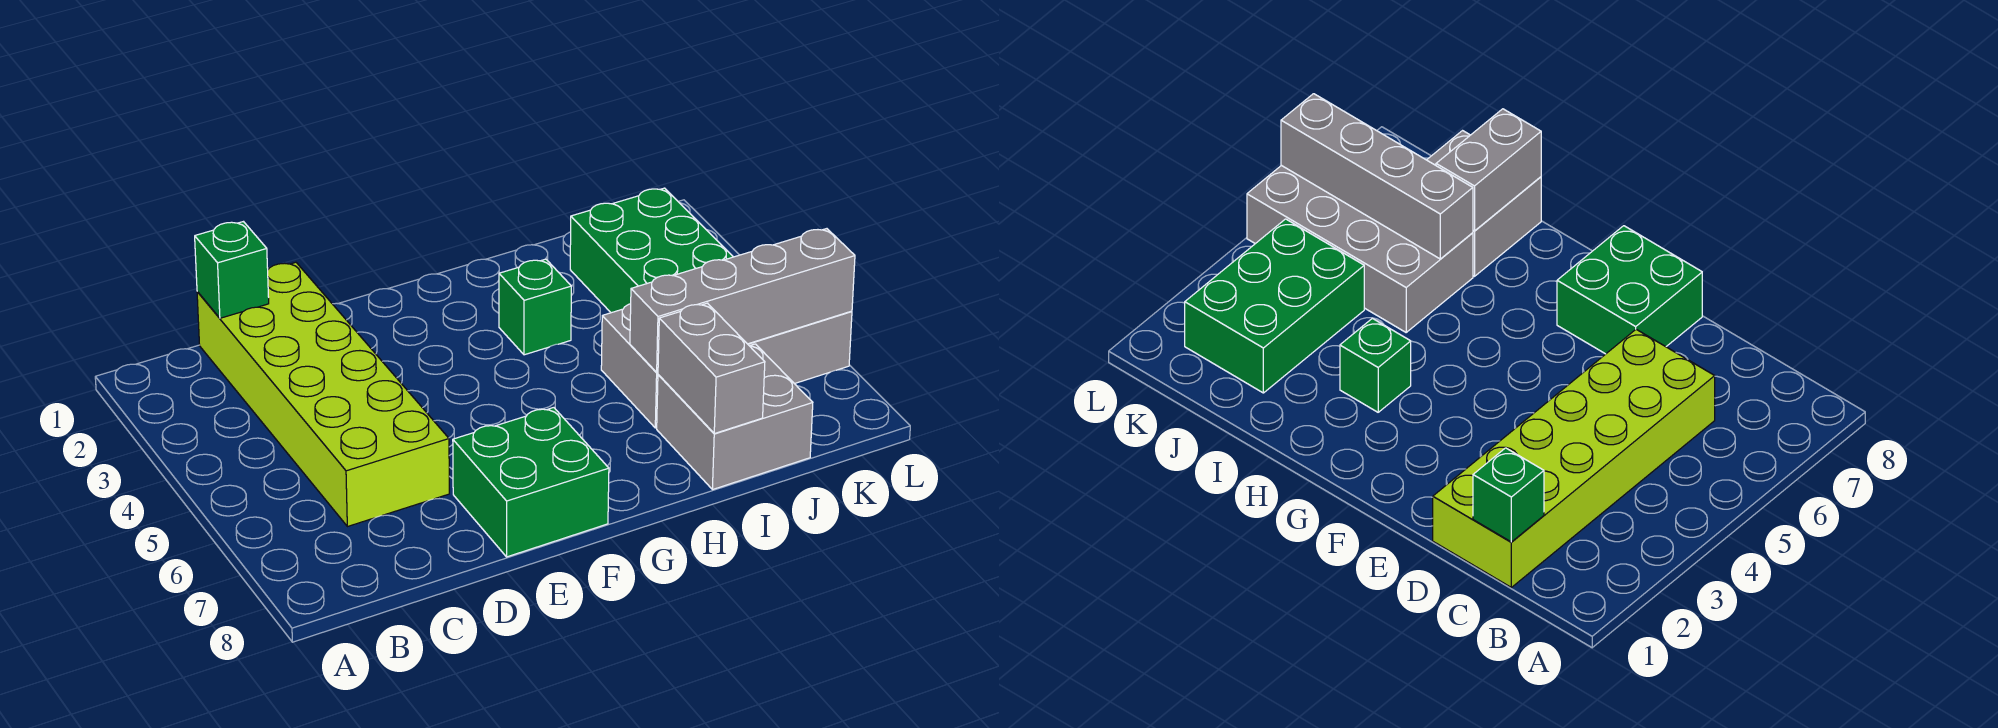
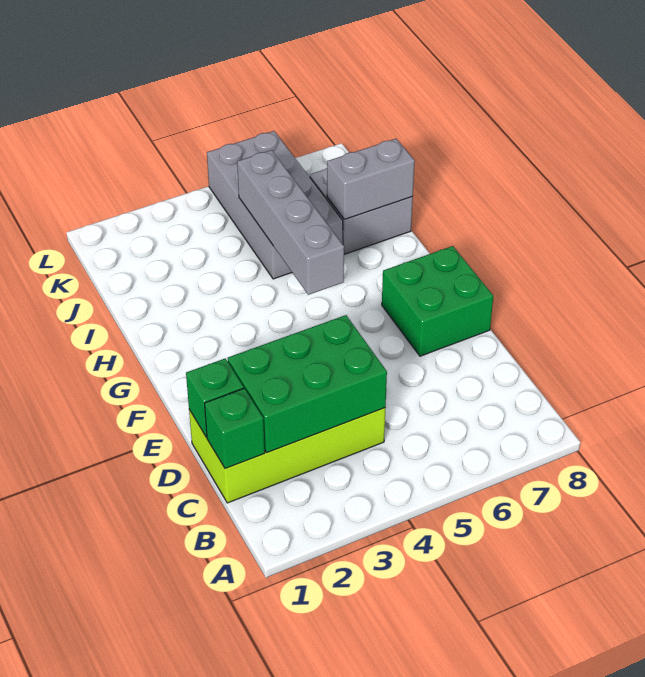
lime brick C1:D6 level 1 -> lime brick C1:D4 level 1
green brick H3 level 1 -> green brick D1 level 2
grey brick I6:L6 level 2 -> grey brick G5:J5 level 2
green brick J2:K4 level 1 -> green brick C2:D4 level 2

